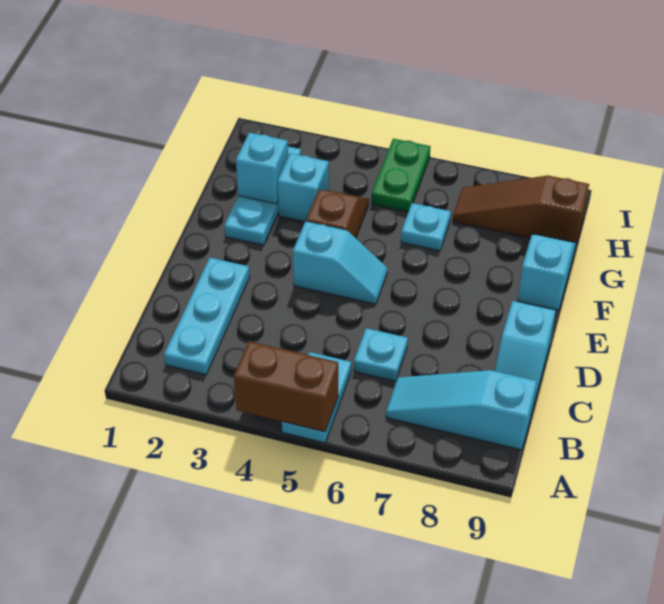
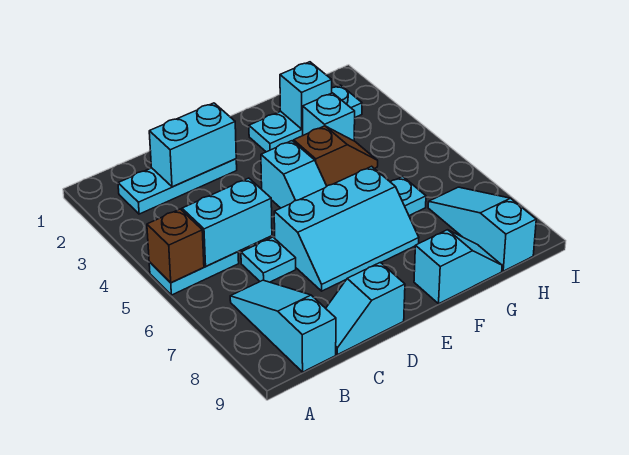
brown brick A4:A5 level 2 -> brown brick A5 level 2
none -> cyan brick B5:C5 level 2
none -> cyan brick C2:D2 level 2
none -> cyan slope D6:F7 level 1 top 6
green plate H5:I5 level 1 -> none
brown slope H7:H9 level 1 top 9 -> cyan slope H7:H9 level 1 top 9

